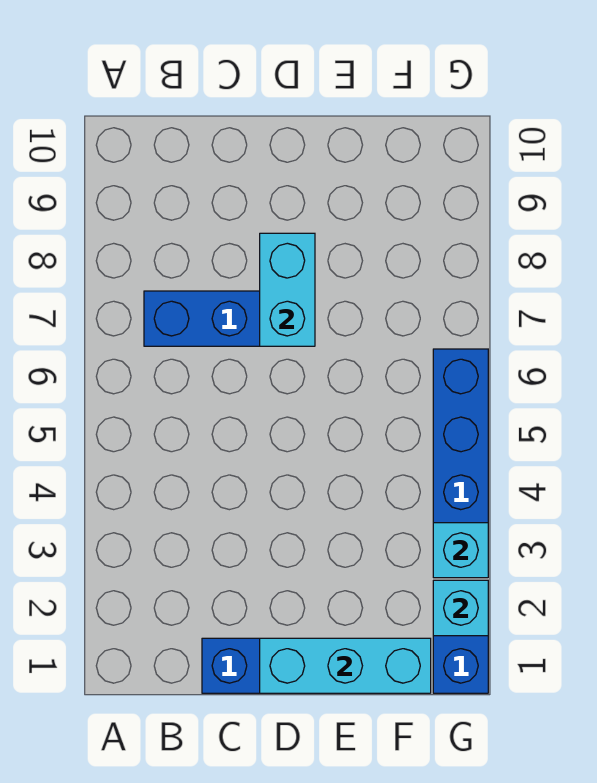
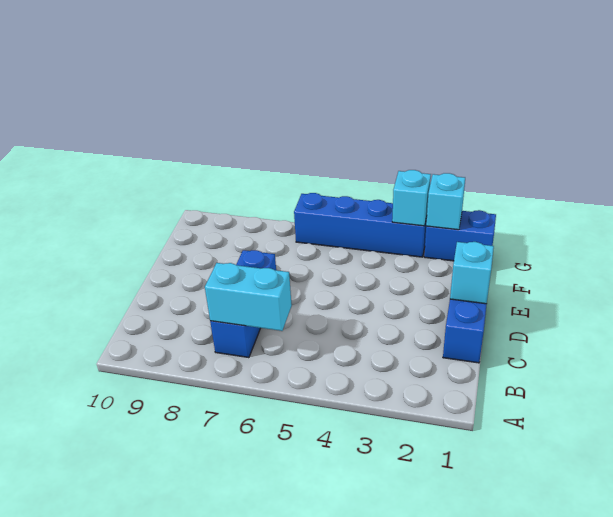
cyan brick D1:F1 level 2 -> cyan brick D1 level 2
cyan brick D7:D8 level 2 -> cyan brick B6:B7 level 2

